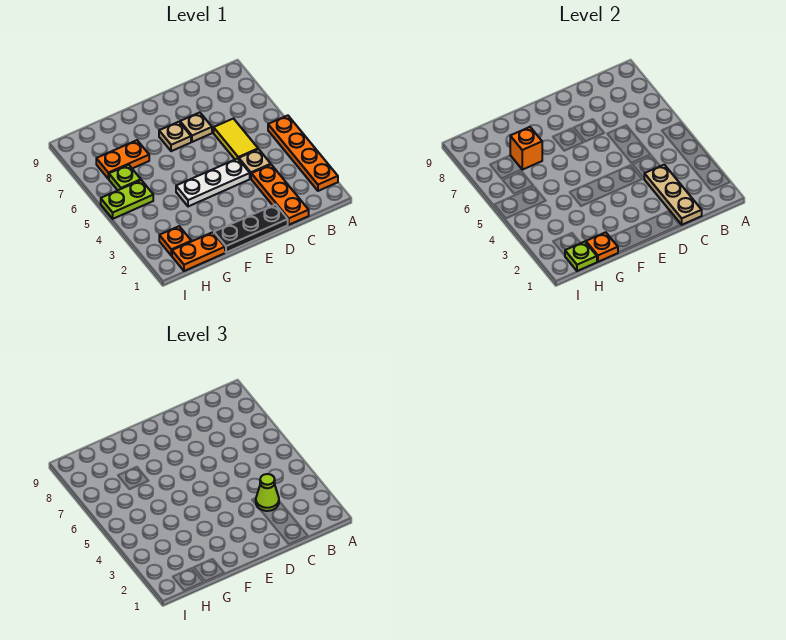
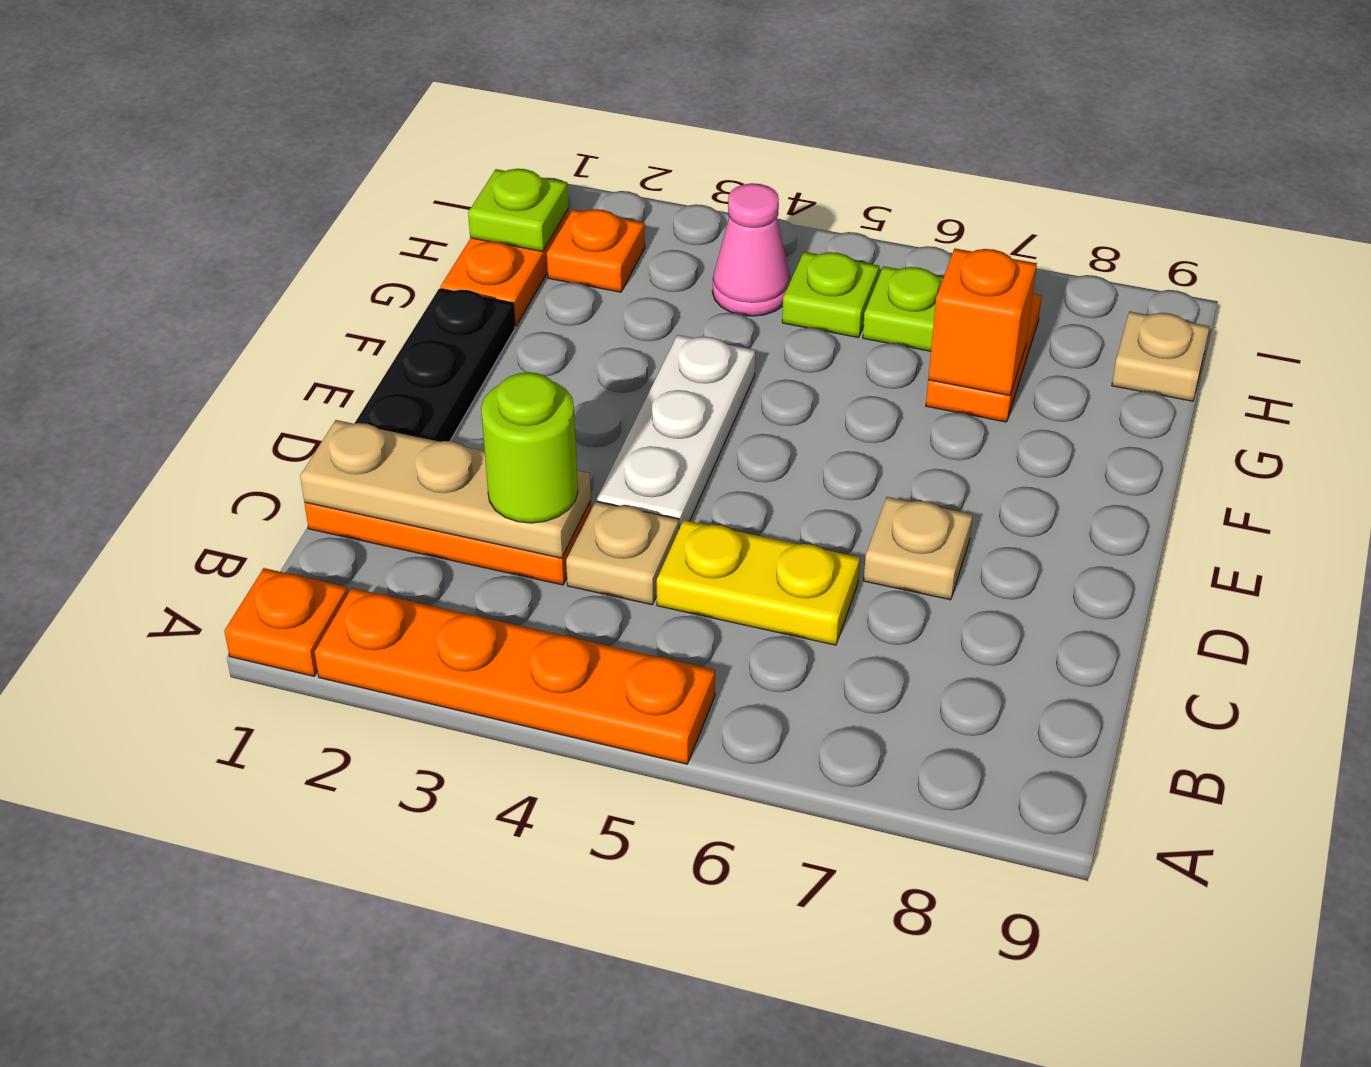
lime cone C3 level 3 -> lime round brick C3 level 3
yellow tile C5:C6 level 1 -> yellow plate C5:C6 level 1
tan plate E7 level 1 -> tan plate H9 level 1
orange plate G1 level 2 -> orange plate A1 level 1
none -> pink cone H4 level 1
lime plate H5:I5 level 1 -> lime plate H5 level 1

